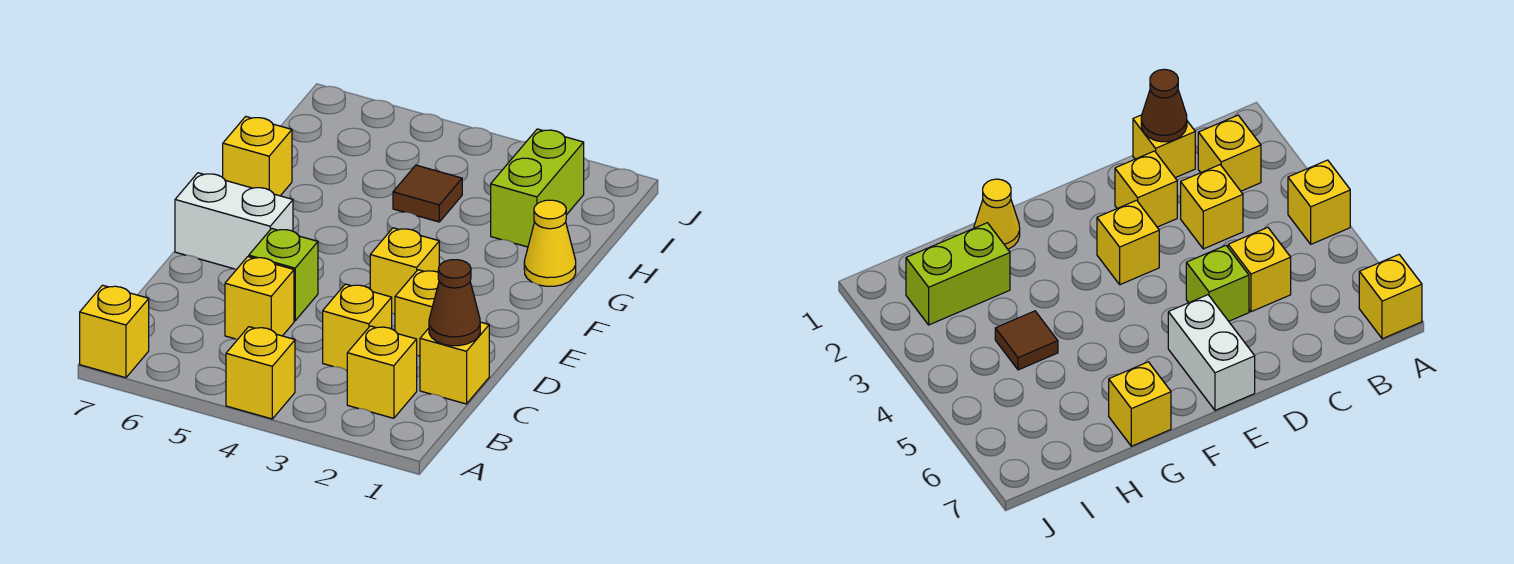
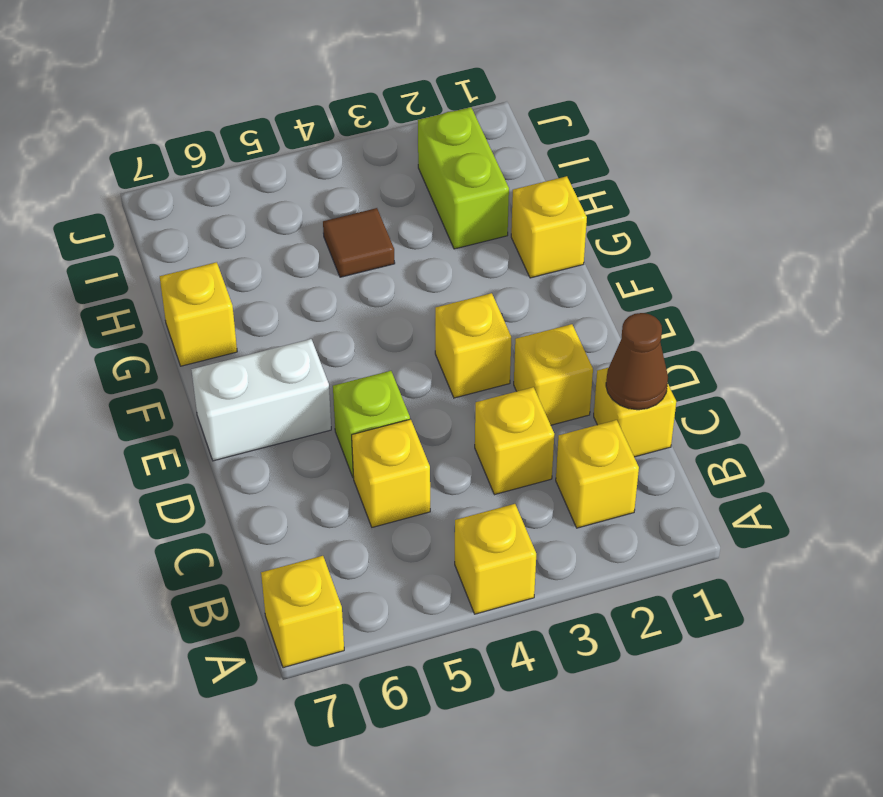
yellow cone G1 level 1 -> yellow brick G1 level 1

